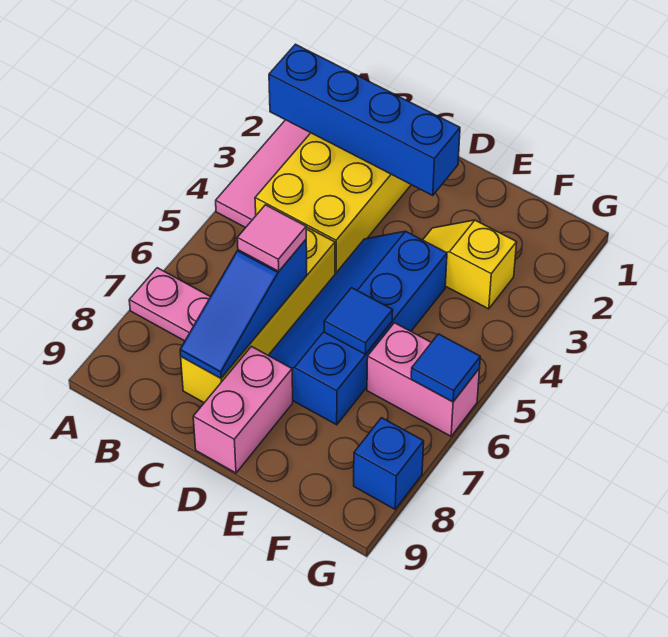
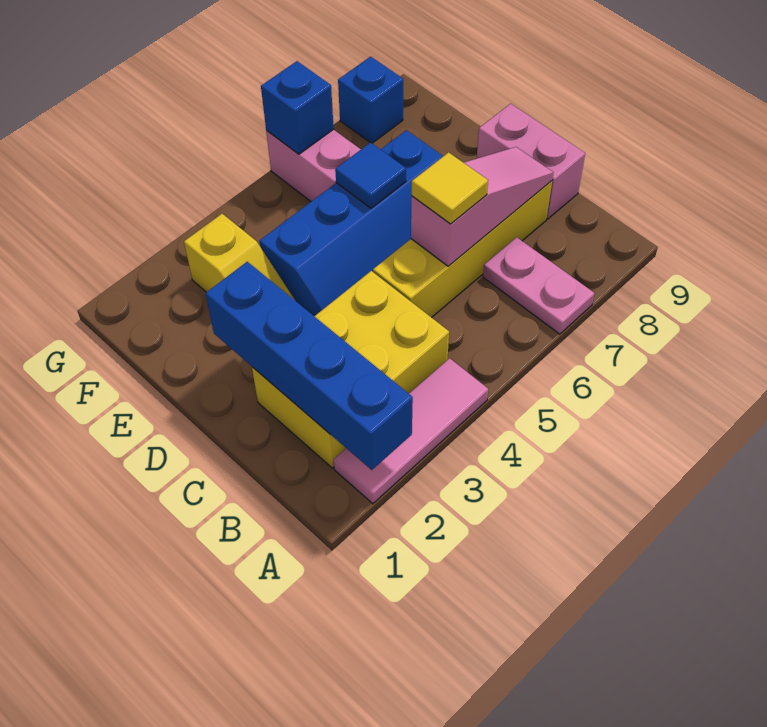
blue slope C6:C8 level 2 top 6 -> pink slope C6:C8 level 2 top 6
pink tile C6 level 3 -> yellow tile C6 level 3
pink brick D8:D9 level 1 -> pink brick C9:D9 level 1
blue tile G6 level 2 -> blue brick G6 level 2

